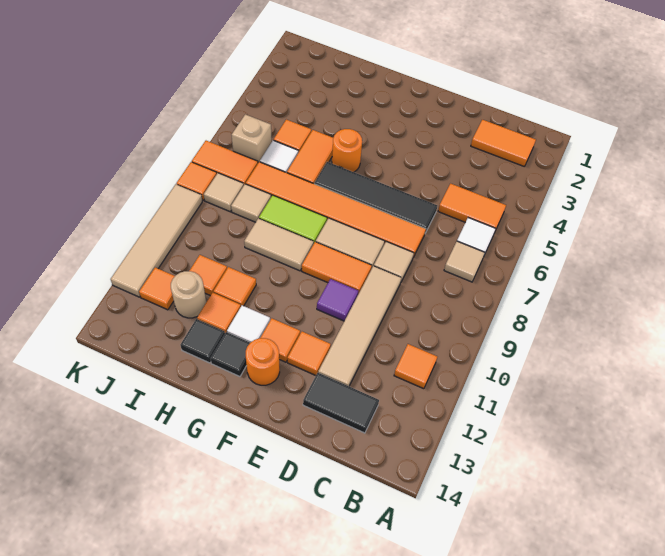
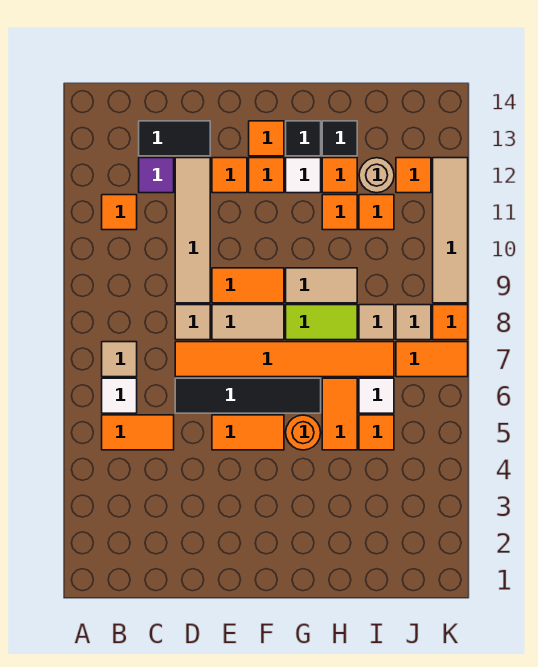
orange tile B2:C2 level 1 -> orange tile E5:F5 level 1
purple tile E10 level 1 -> purple tile C12 level 1
orange round brick F13 level 1 -> orange tile F13 level 1
tan brick J6 level 1 -> none

